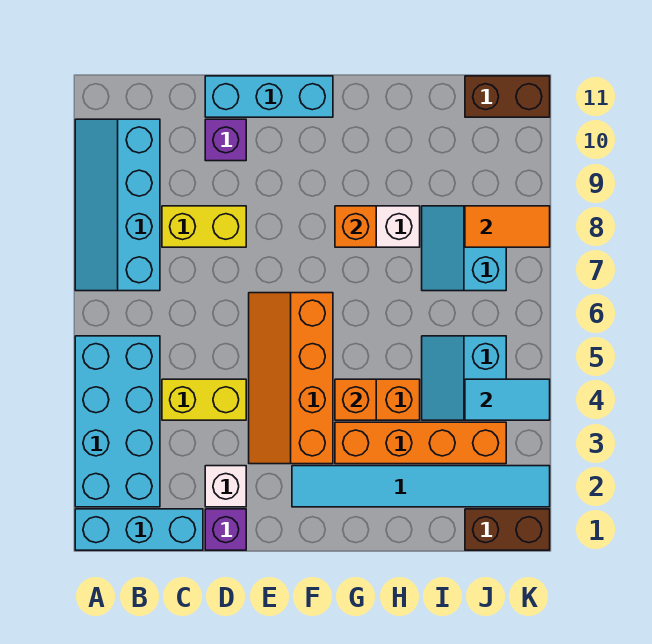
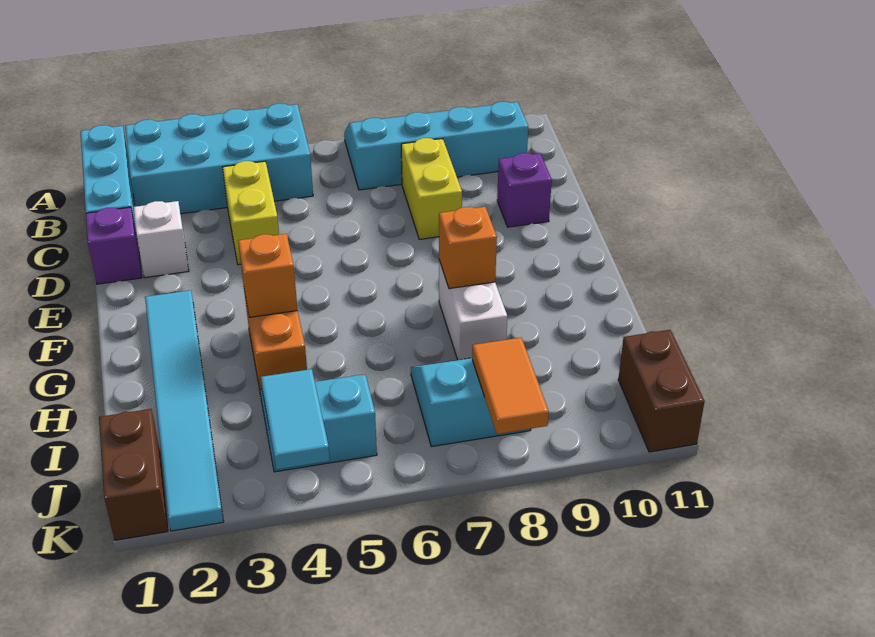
cyan brick D11:F11 level 1 -> none
orange slope E3:F6 level 1 top F -> none
orange brick G3:J3 level 1 -> none

